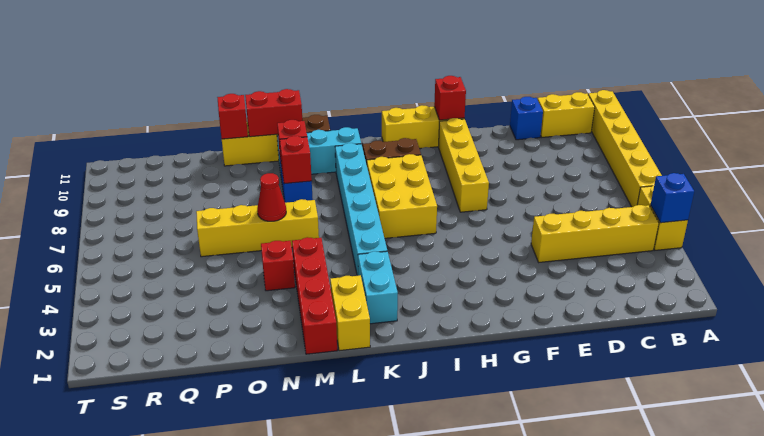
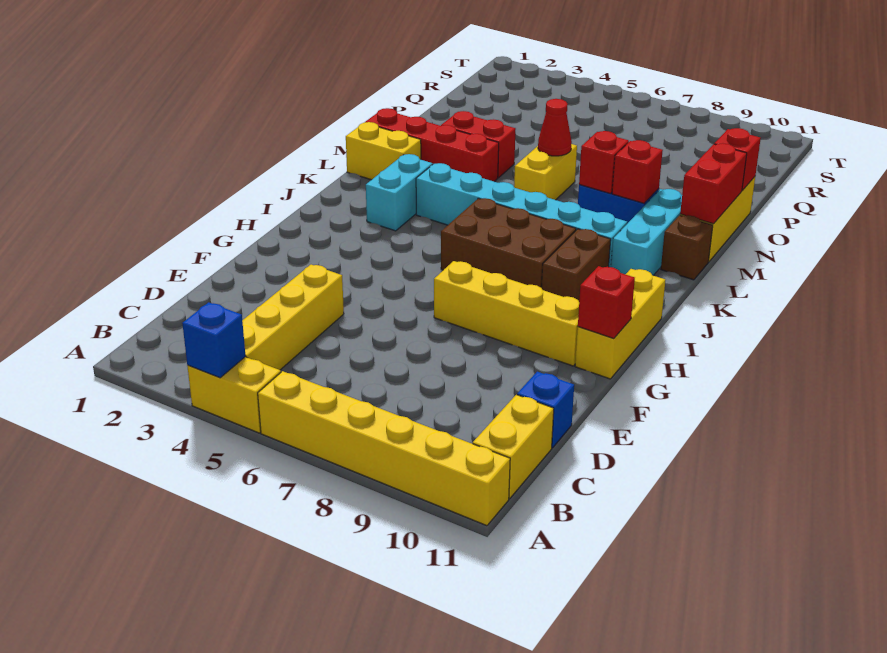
yellow brick I6:J8 level 1 -> brown brick I6:J8 level 1
cyan brick K2:K3 level 1 -> cyan brick J3:K3 level 1
yellow brick M6:P6 level 1 -> yellow brick M6:N6 level 1
red brick N4 level 1 -> red brick N3:N4 level 1

